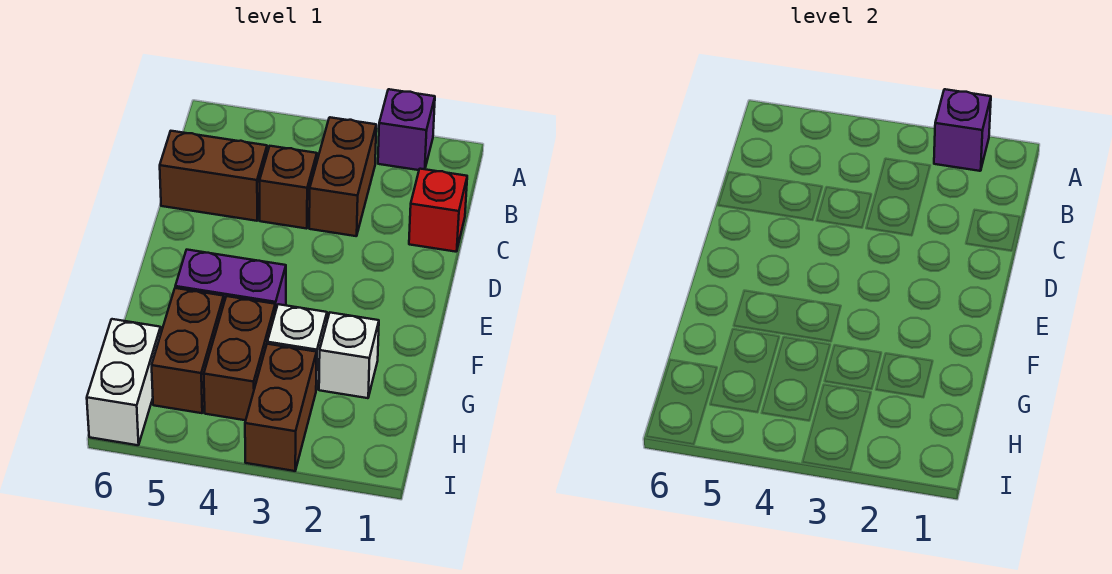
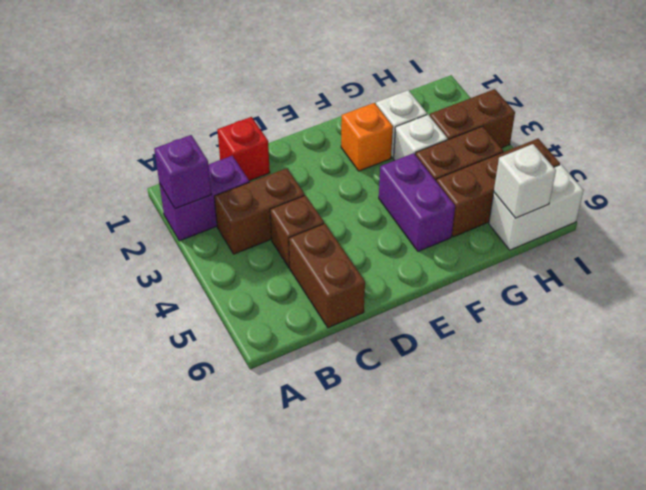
purple brick A2 level 1 -> purple brick A2:B2 level 1
none -> orange brick F2 level 1
brown brick G5:H5 level 1 -> brown brick G5:I5 level 1
none -> white brick H6 level 2

